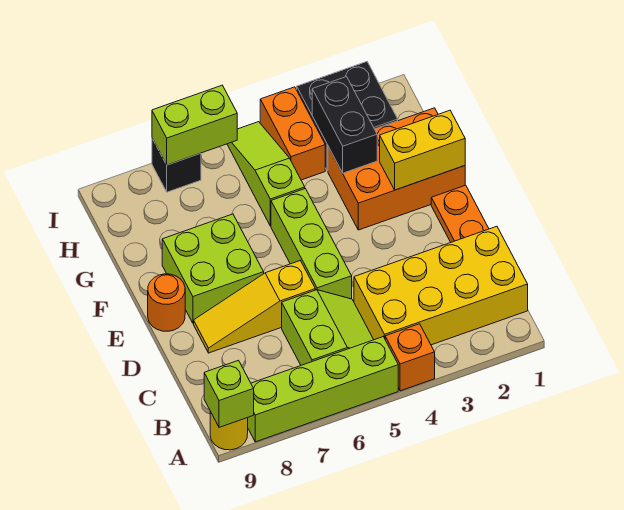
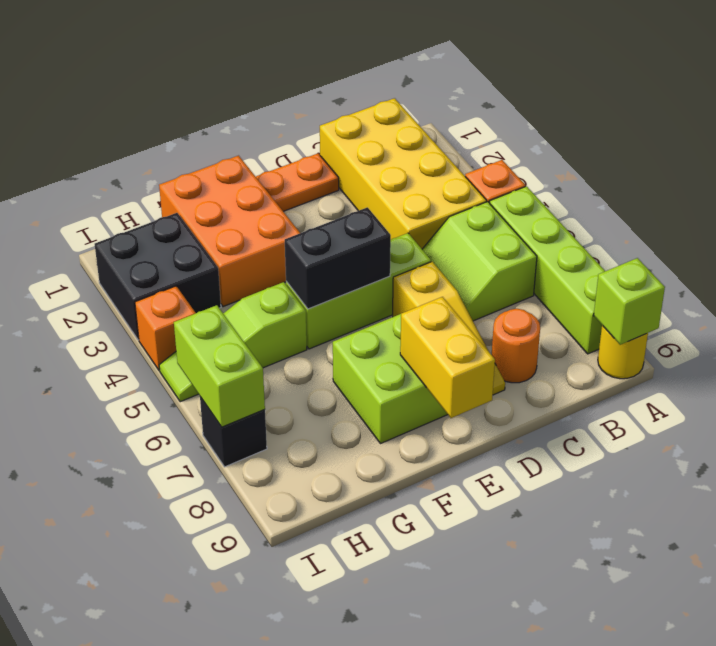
lime slope B5:C6 level 1 top 6 -> lime slope B5:C6 level 1 top B
orange round brick E9 level 1 -> orange round brick C8 level 1
yellow brick F1:F2 level 2 -> yellow brick E8:E9 level 2
black brick G3:H3 level 2 -> black brick E5:F5 level 2
orange brick H4:I4 level 1 -> orange brick I4 level 1

